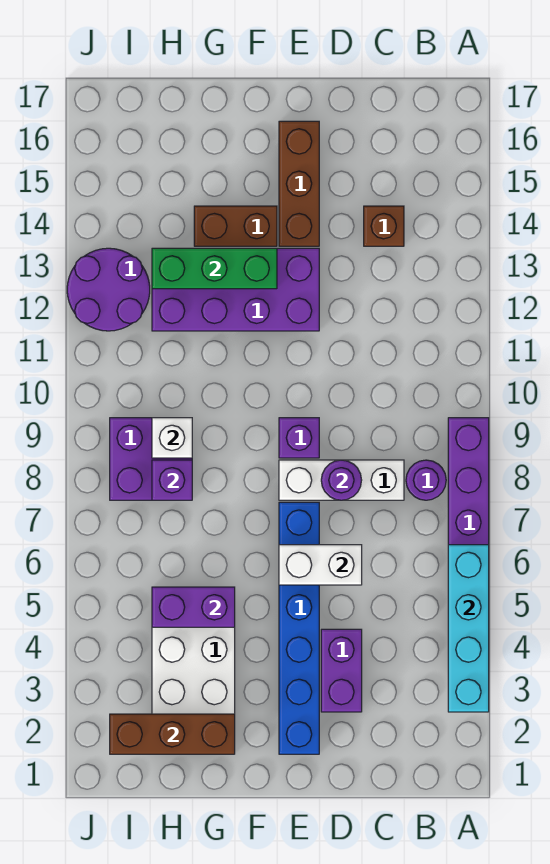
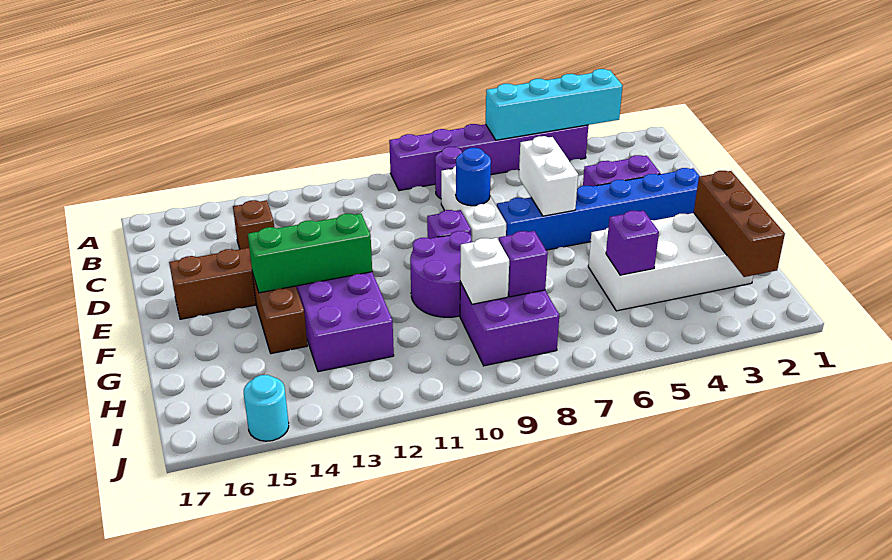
purple round brick D8 level 2 -> blue round brick D8 level 2
green brick F13:H13 level 2 -> green brick F12:F14 level 2
purple brick G5:H5 level 2 -> purple brick H5 level 2
purple round brick I12:J13 level 1 -> purple round brick F9:G10 level 1
none -> cyan round brick J15 level 1

